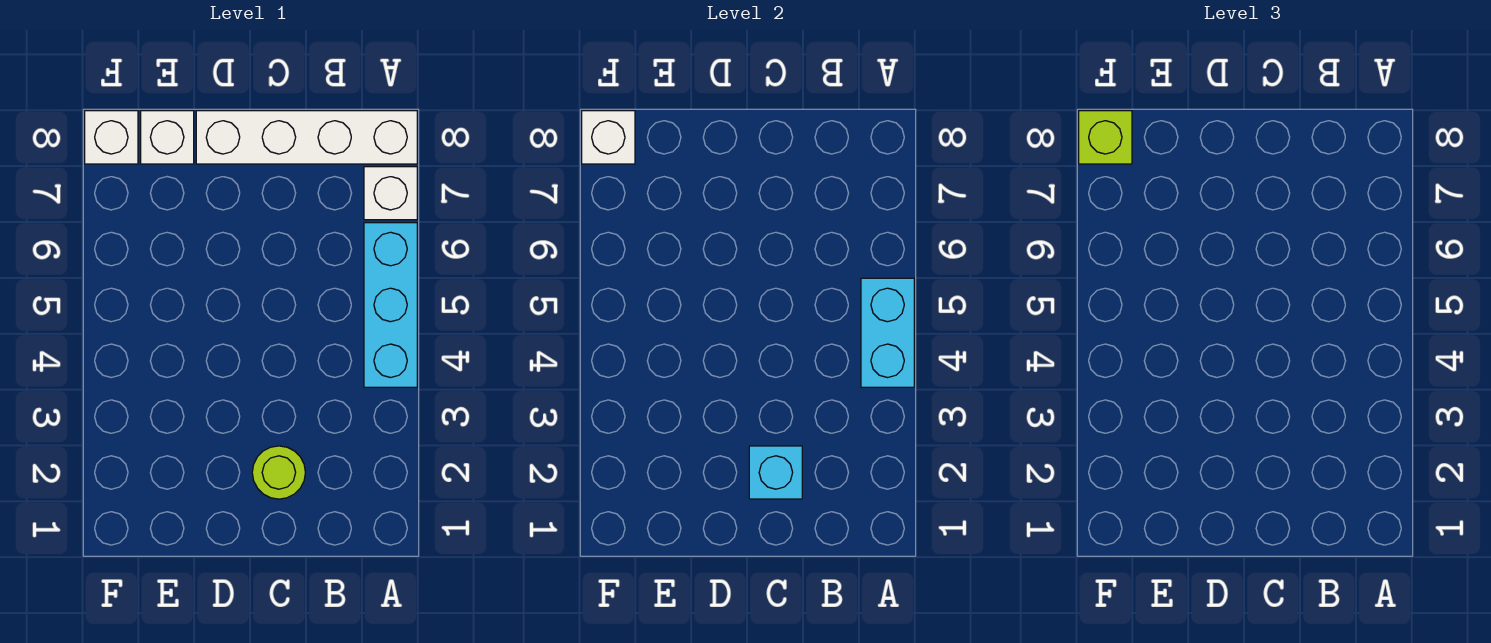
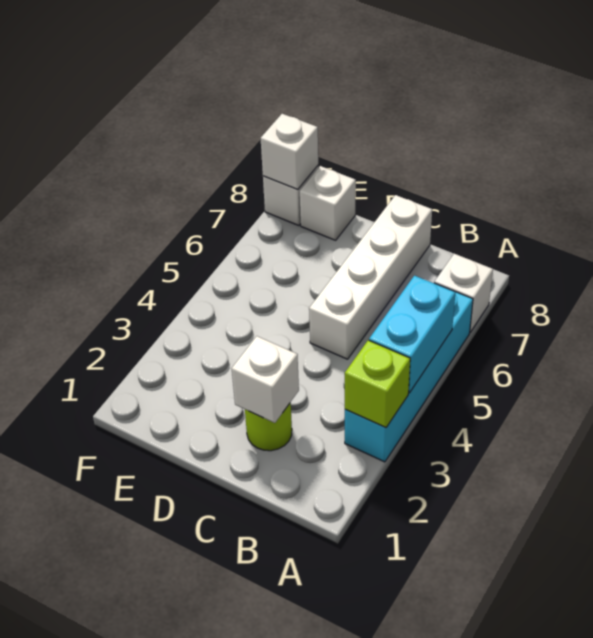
cyan brick A4:A6 level 1 -> cyan brick A3:A6 level 1
white brick A8:D8 level 1 -> white brick C5:C8 level 1
cyan brick C2 level 2 -> white brick C2 level 2
lime brick F8 level 3 -> lime brick A3 level 2

